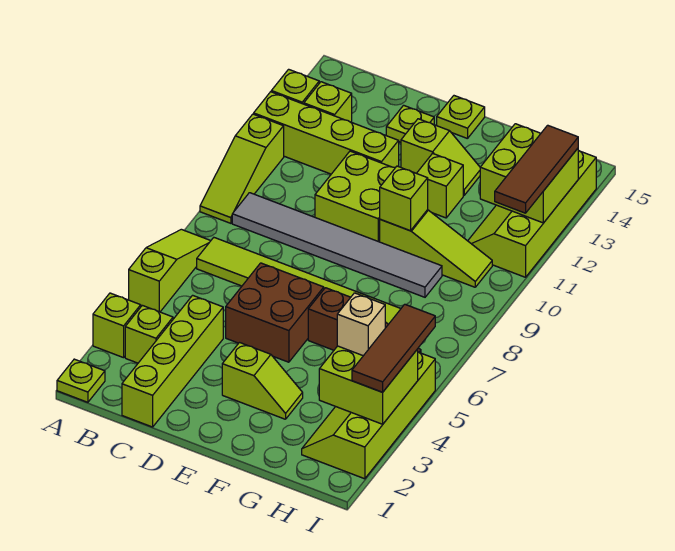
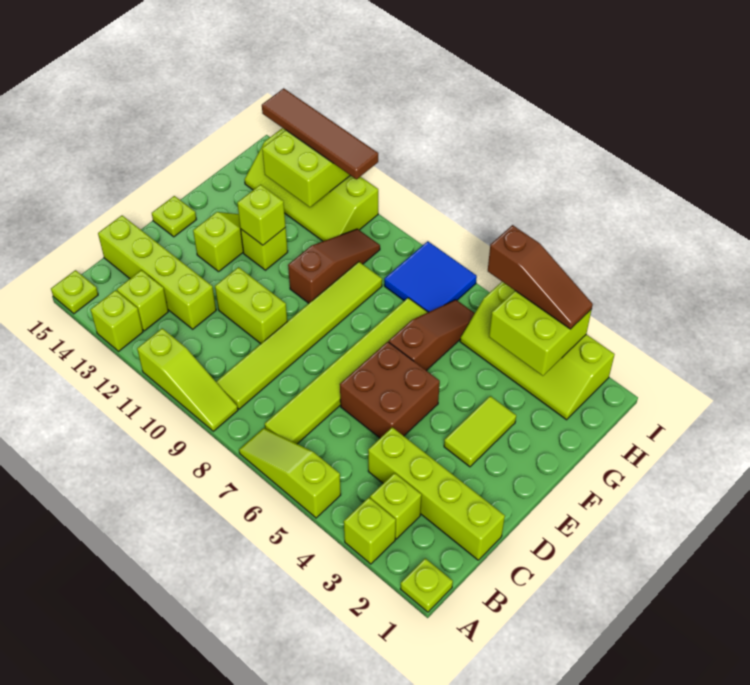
lime brick A12:D12 level 1 -> lime brick C12:C15 level 1
grey tile B9:G9 level 1 -> lime tile B9:G9 level 1
lime brick D10:E11 level 1 -> lime brick D10:D11 level 1
lime plate D14 level 1 -> lime plate A15 level 1
lime slope E3:F3 level 1 top E -> lime tile E3:F3 level 1
lime slope F10:H10 level 1 top F -> brown slope F10:H10 level 1 top F
lime brick F10 level 2 -> lime brick F12 level 2
tan brick H4 level 3 -> none
none -> blue tile H7:I8 level 1
brown tile I3:I5 level 3 -> brown slope I3:I5 level 3 top 5
brown tile I11:I13 level 3 -> brown tile I11:I14 level 3

